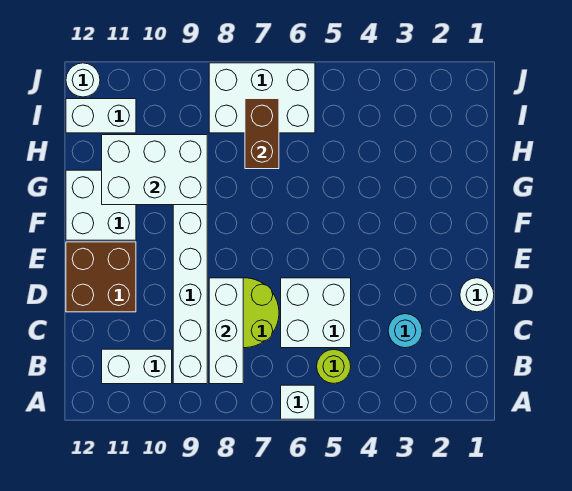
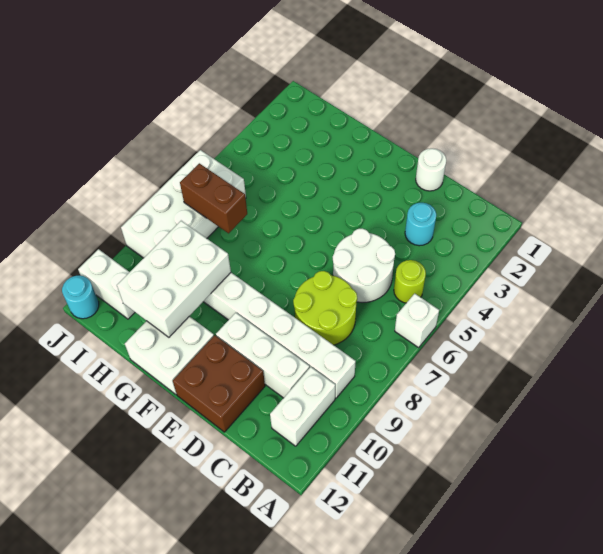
white brick B8:D8 level 2 -> white brick C10:E10 level 1
white brick C5:D6 level 1 -> white round brick C5:D6 level 1
white brick I6:J8 level 1 -> white brick I6:J9 level 1
white brick I11:I12 level 1 -> white brick I11:J11 level 1
white round brick J12 level 1 -> cyan round brick J12 level 1

